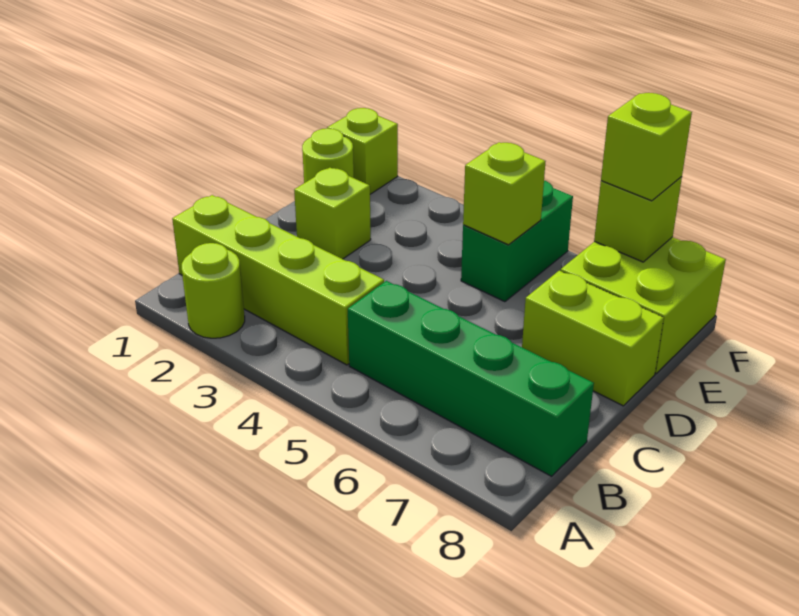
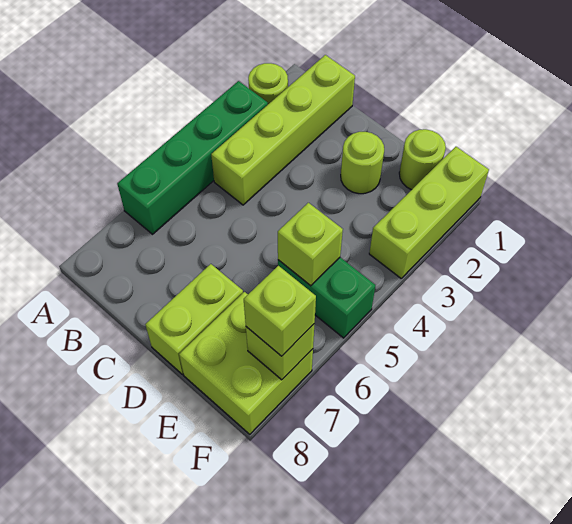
green brick B5:B8 level 1 -> green brick A3:A6 level 1
lime brick D2 level 1 -> lime round brick D2 level 1
lime brick F1 level 1 -> lime brick F1:F3 level 1

